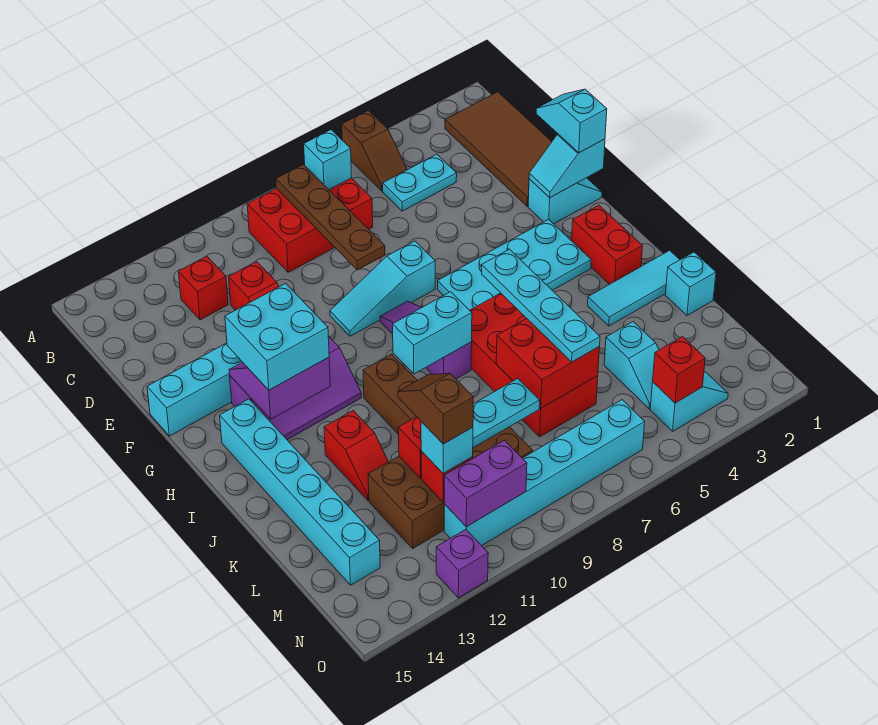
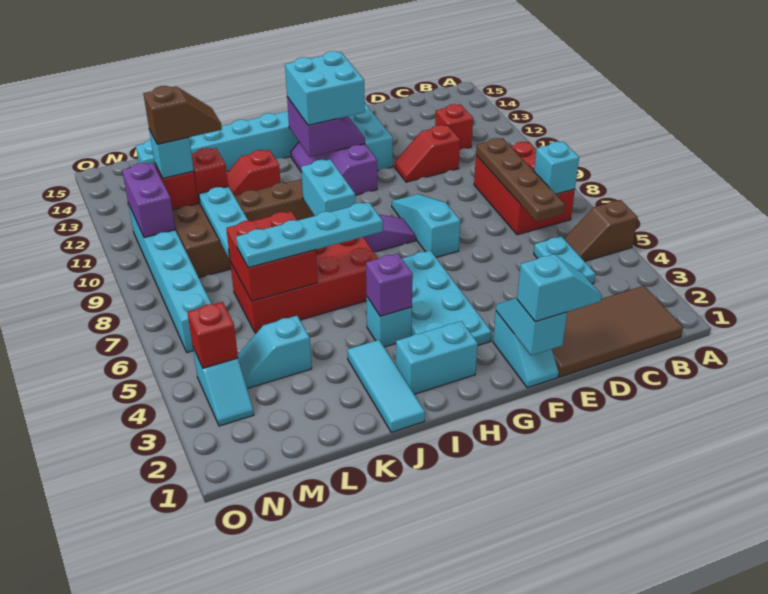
brown plate B8:E8 level 2 -> brown plate C6:C9 level 2
red brick H2:I2 level 1 -> cyan brick H2:I2 level 1
cyan brick K1 level 1 -> cyan brick I4 level 1
purple brick O12 level 1 -> purple brick I4 level 2

